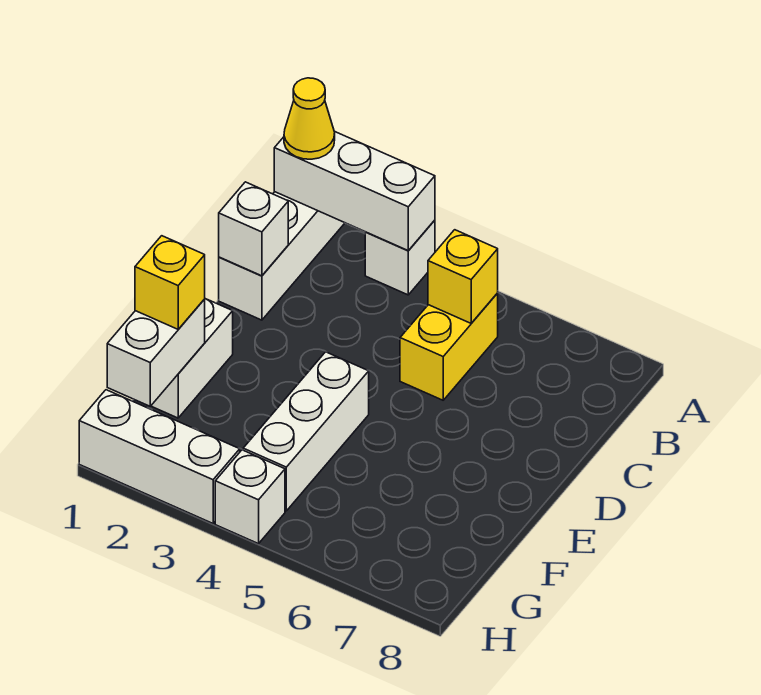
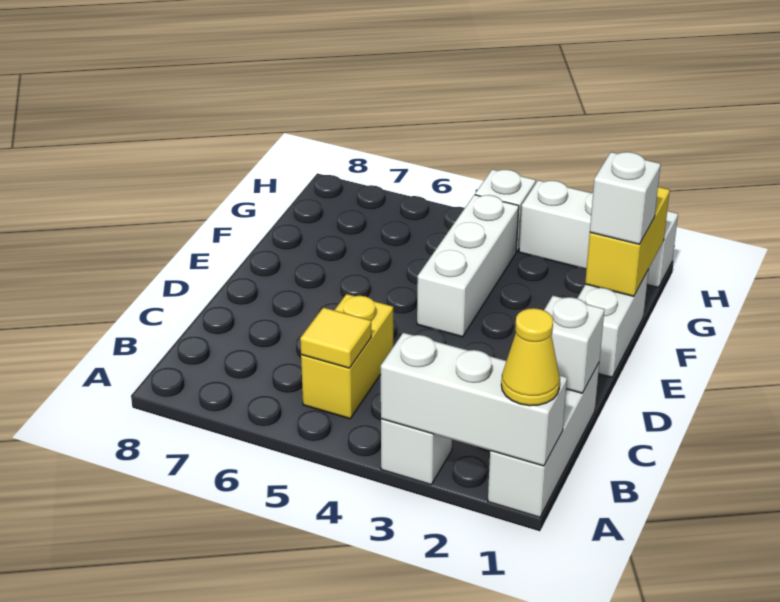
yellow brick B5 level 2 -> yellow tile B5 level 2
white brick F1:G1 level 2 -> yellow brick F1:G1 level 2
yellow brick F1 level 3 -> white brick F1 level 3

